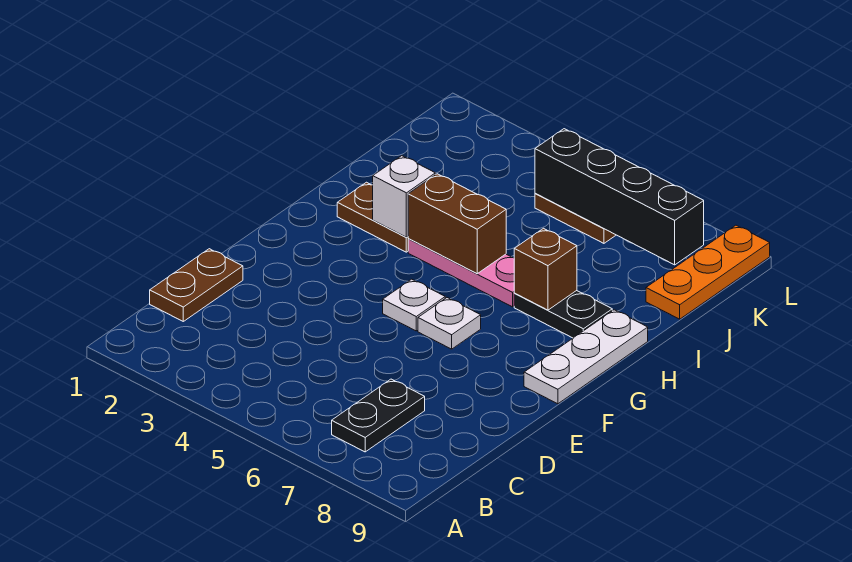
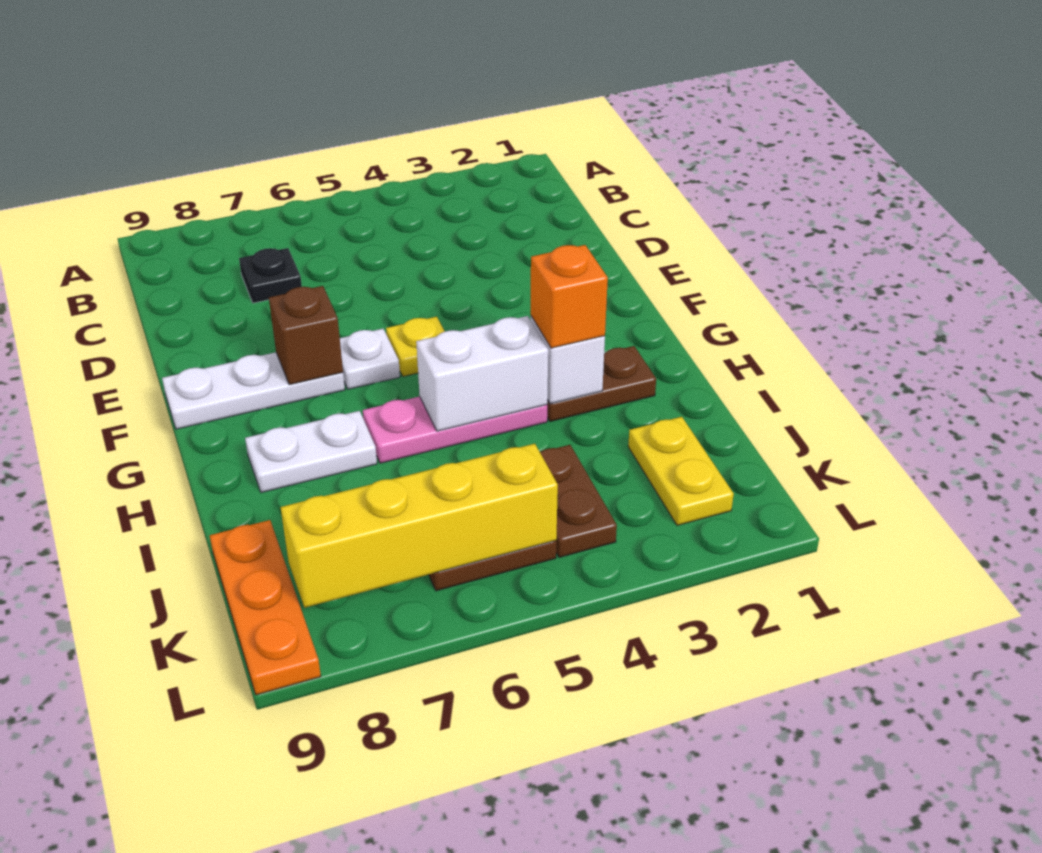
black plate B7:C7 level 1 -> black plate C7 level 1
brown plate C1:D1 level 1 -> brown plate J4:K4 level 1
white plate F5 level 1 -> yellow plate F5 level 1
white plate F9:H9 level 1 -> white plate F7:F9 level 1
none -> orange brick H3 level 3
brown brick H4:H5 level 2 -> white brick H4:H5 level 2
black plate H7:H8 level 1 -> white plate H7:H8 level 1
brown brick H7 level 2 -> brown brick F7 level 2
none -> yellow plate J2:K2 level 1
black brick K5:K8 level 2 -> yellow brick K5:K8 level 2

